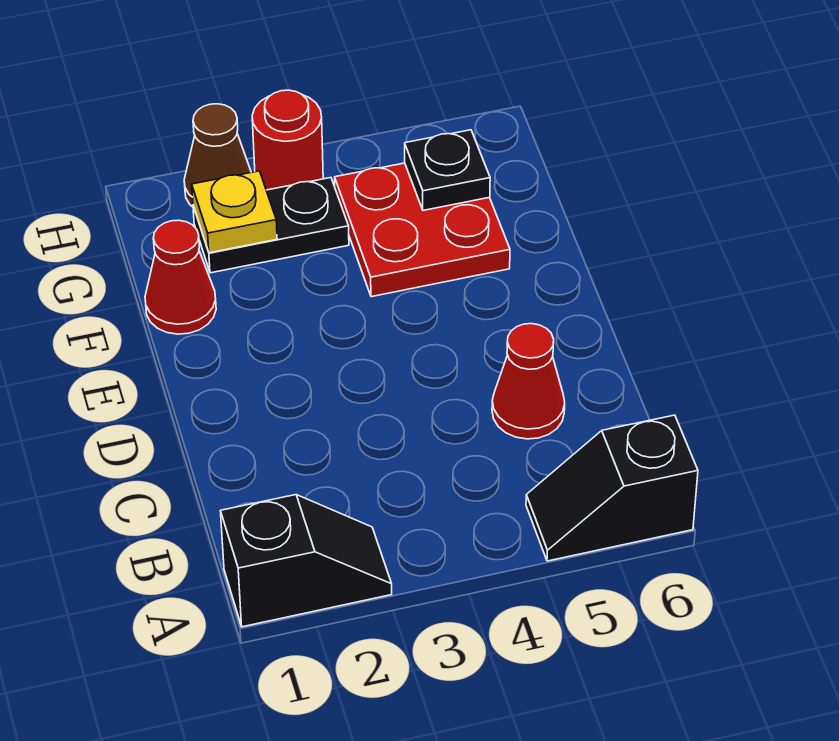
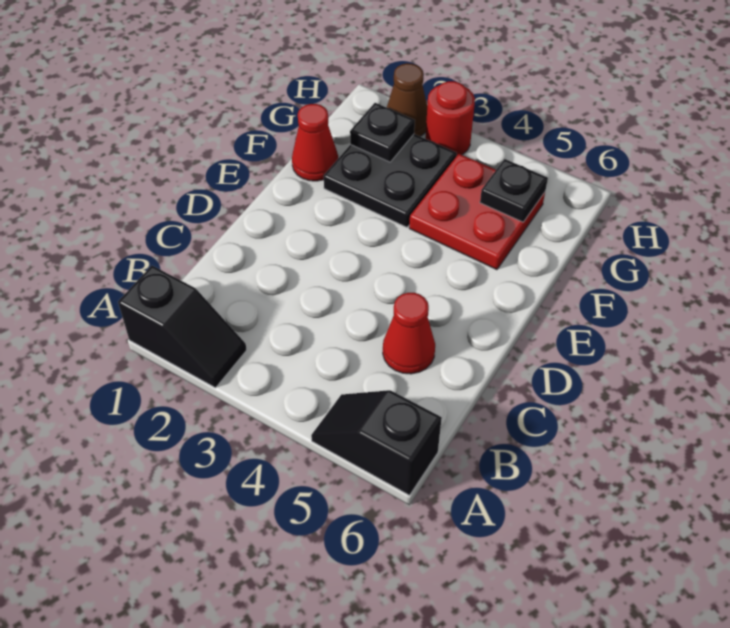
black plate G2:G3 level 1 -> black plate F2:G3 level 1
yellow plate G2 level 2 -> black plate G2 level 2

